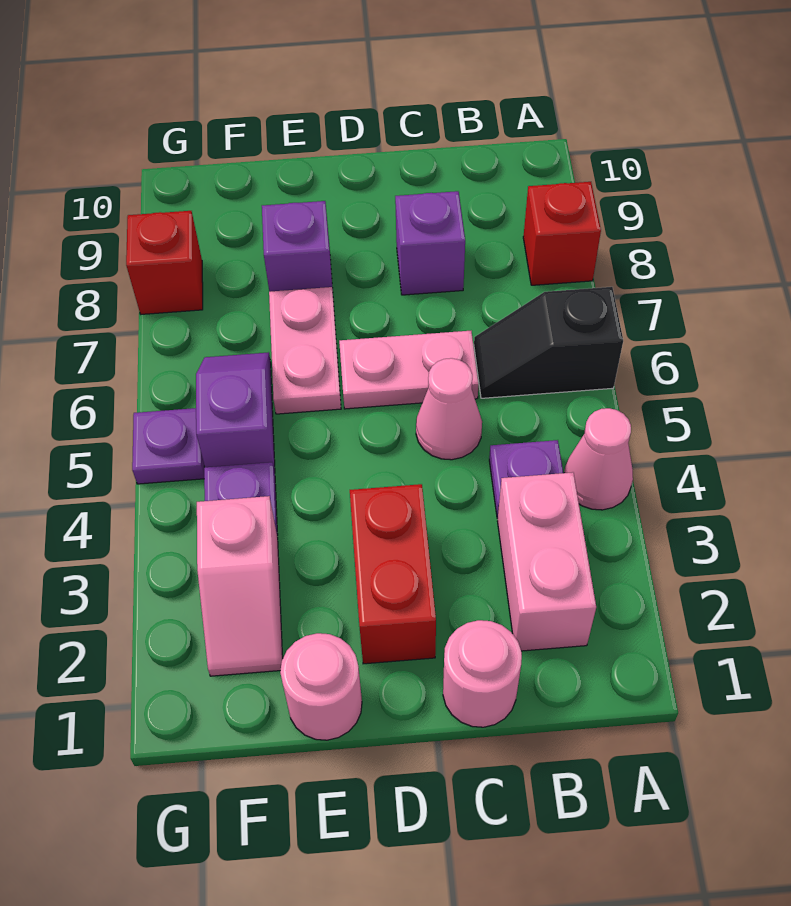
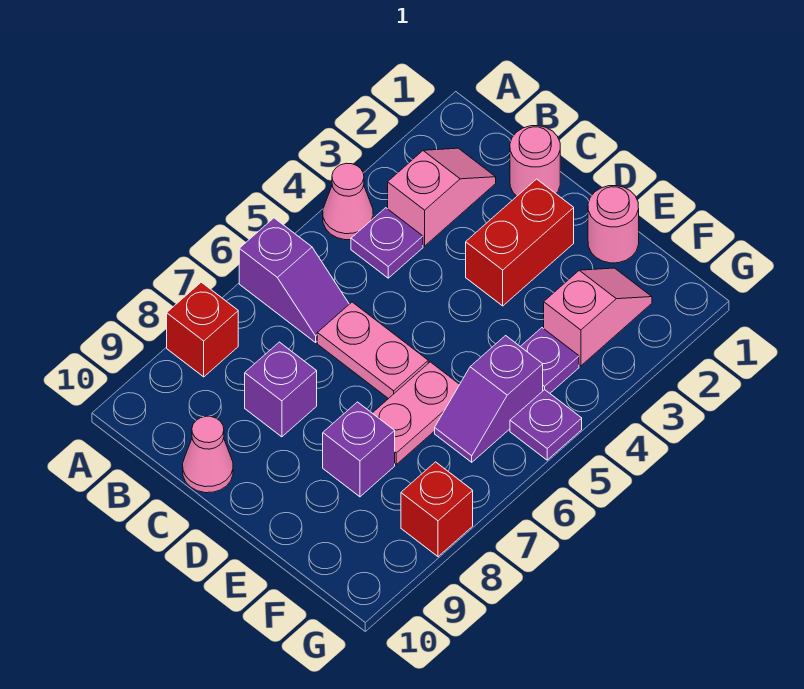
black slope A6:B6 level 1 top A -> purple slope A6:B6 level 1 top A
pink brick B2:B3 level 1 -> pink slope B2:B3 level 1 top 3
pink cone C5 level 1 -> pink cone C10 level 1

